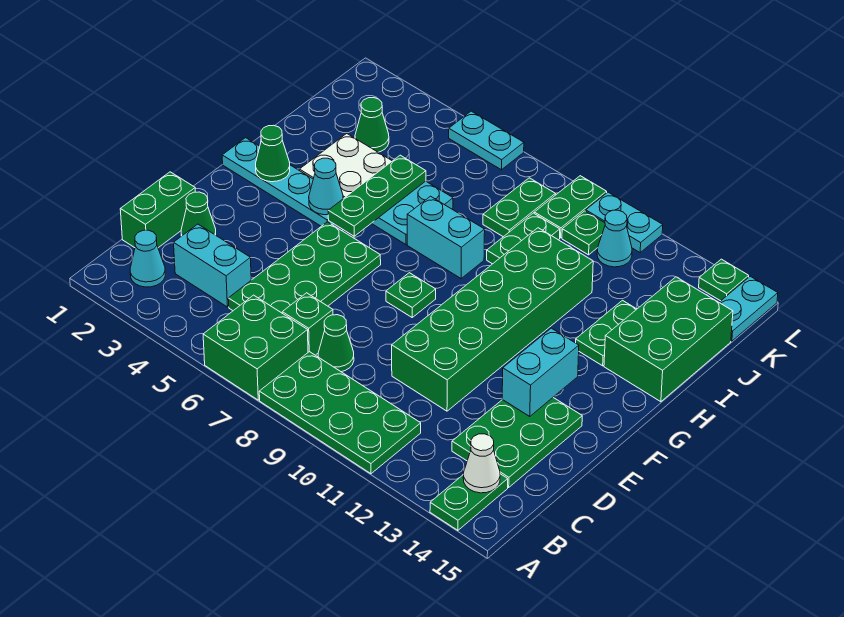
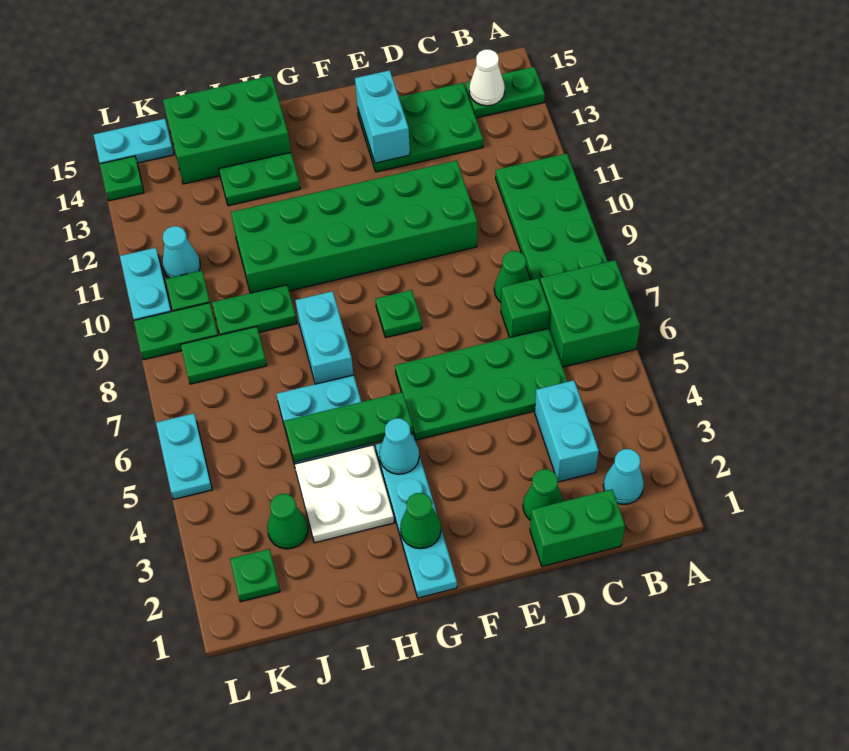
cyan brick E13:F13 level 2 -> cyan brick E13:E14 level 2
none -> green plate K2 level 1

